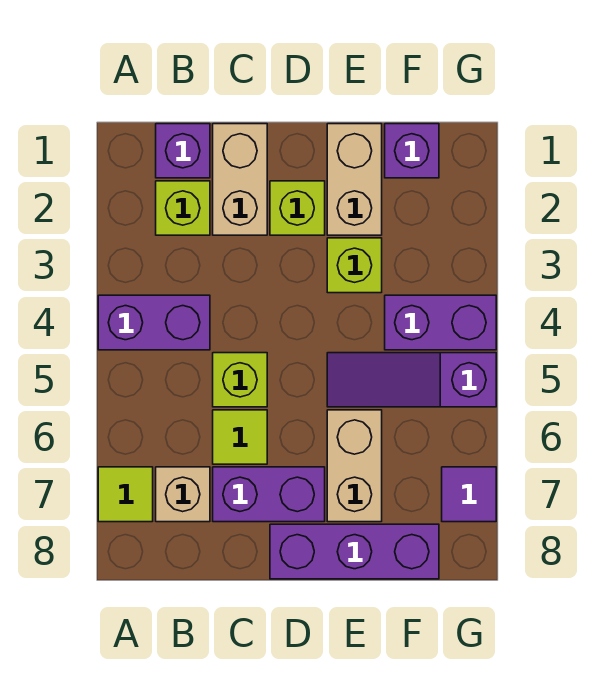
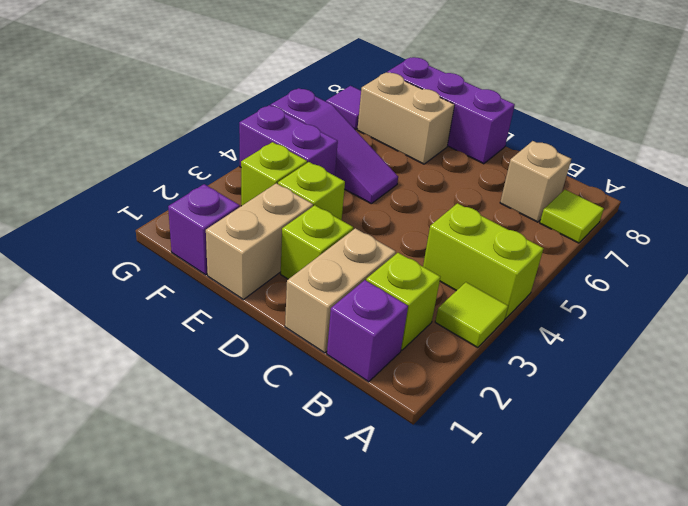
purple brick A4:B4 level 1 -> lime brick A4:B4 level 1
lime brick C5 level 1 -> lime brick F3 level 1
lime tile C6 level 1 -> lime tile A3 level 1
purple brick C7:D7 level 1 -> none
tan brick E6:E7 level 1 -> tan brick E7:F7 level 1

